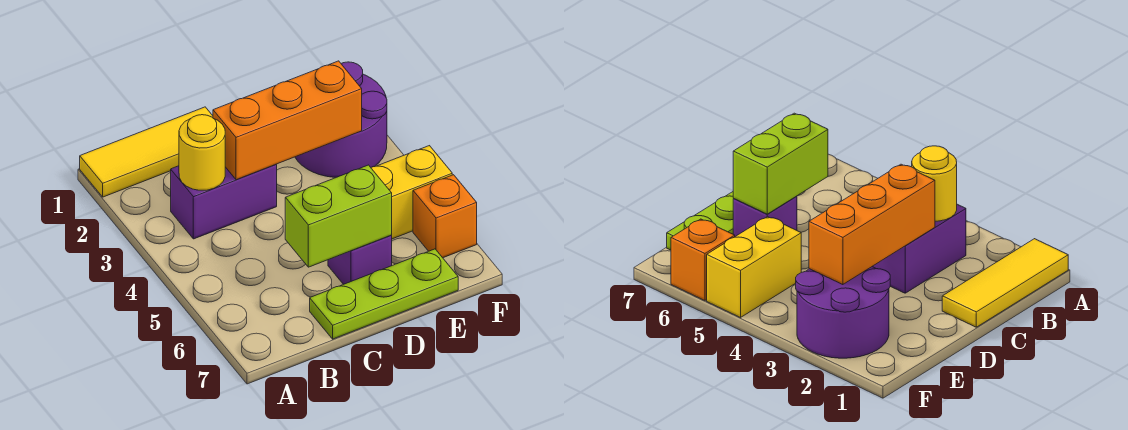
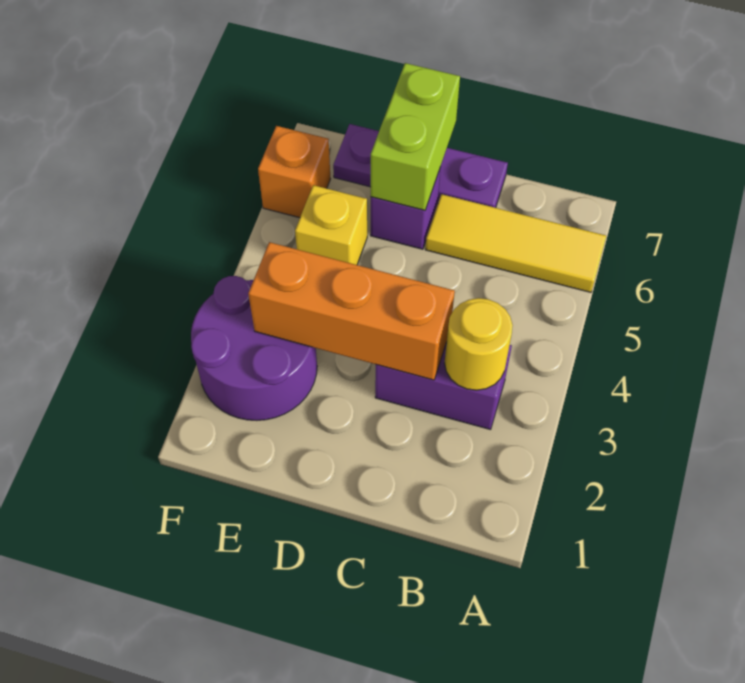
yellow tile A1:C1 level 1 -> yellow tile A6:C6 level 1
lime brick C6:D6 level 2 -> lime brick D6:D7 level 2
lime plate C7:E7 level 1 -> purple plate C7:E7 level 1
yellow brick E5:F5 level 1 -> yellow brick E5 level 1

